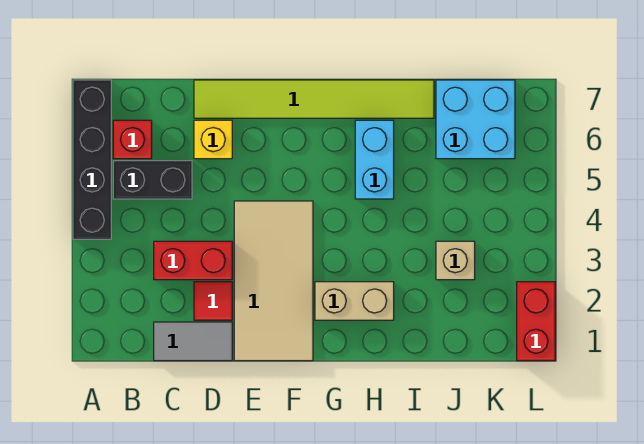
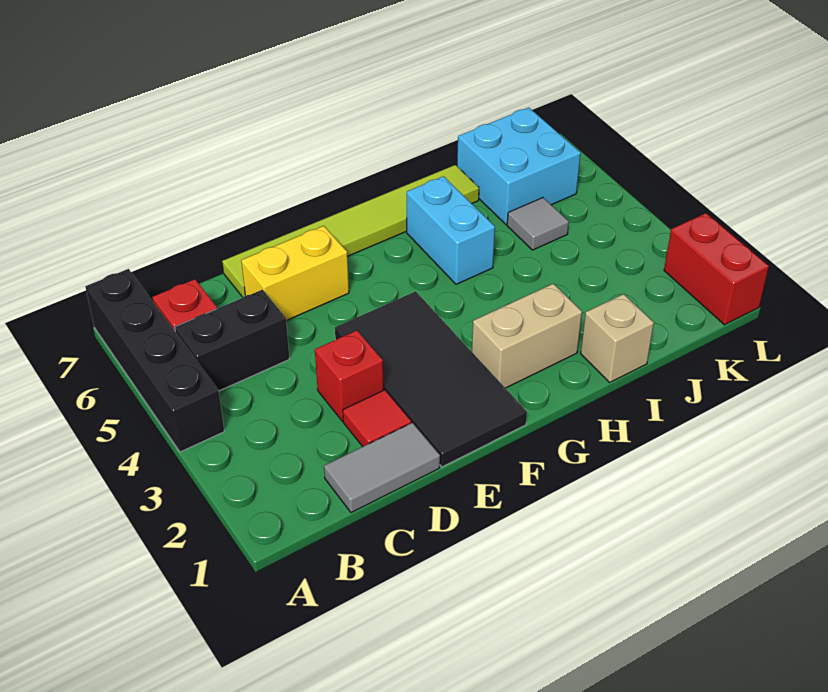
red brick C3:D3 level 1 -> red brick D3 level 1
yellow brick D6 level 1 -> yellow brick D6:E6 level 1
tan tile E1:F4 level 1 -> black tile E1:F4 level 1
tan brick J3 level 1 -> tan brick I1 level 1
none -> grey tile J5 level 1

